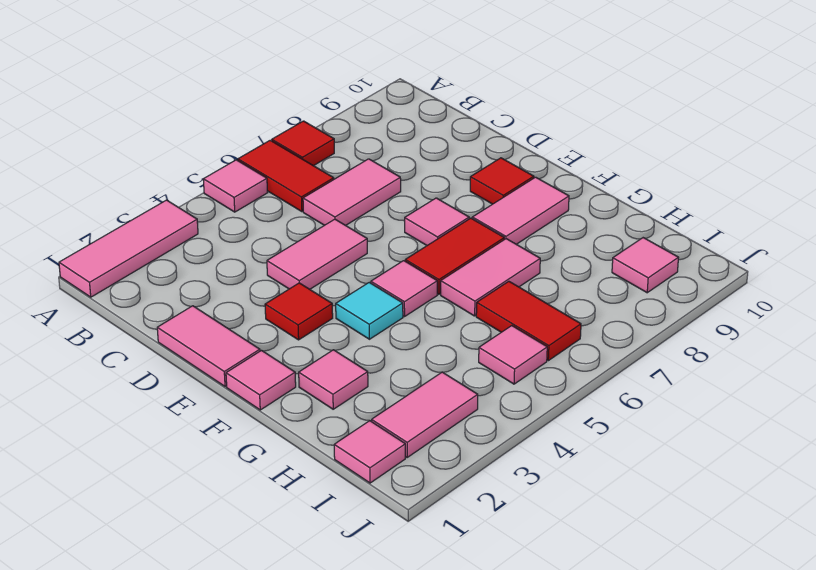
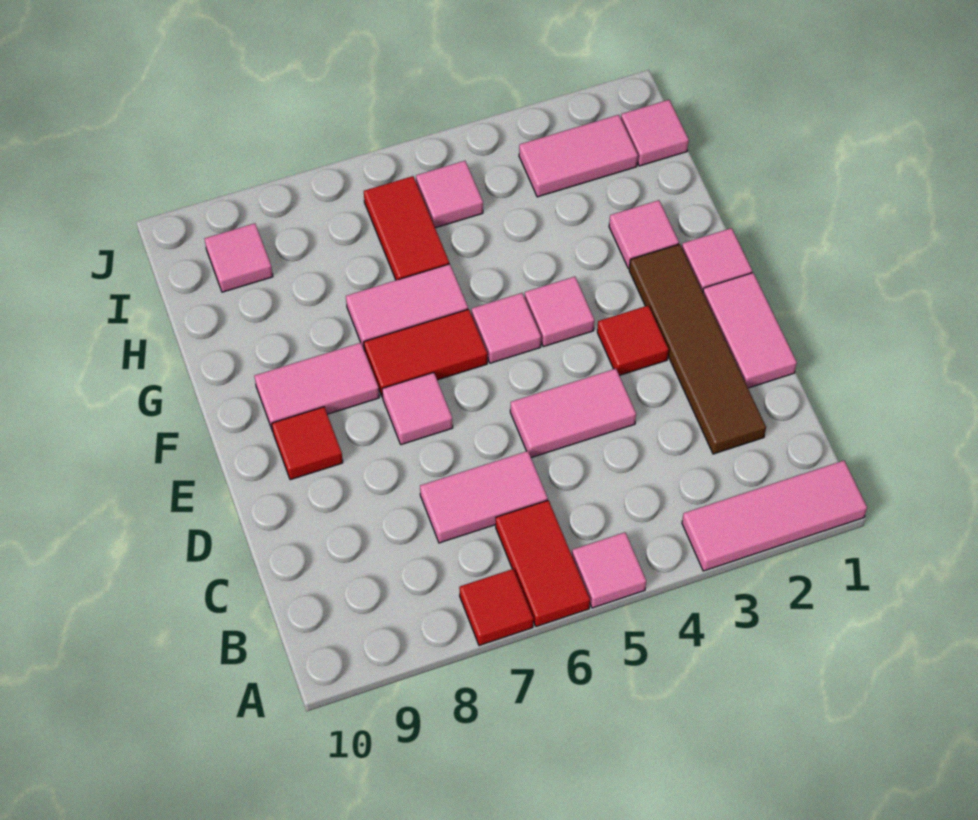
none -> brown tile C2:F2 level 1
cyan tile F4 level 1 -> pink tile F4 level 1

